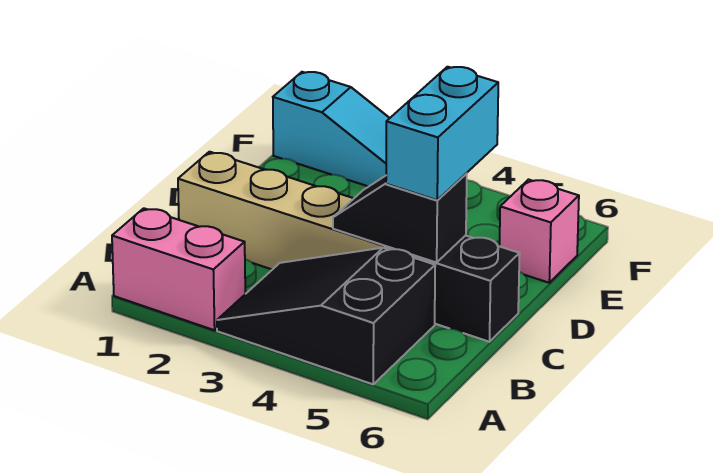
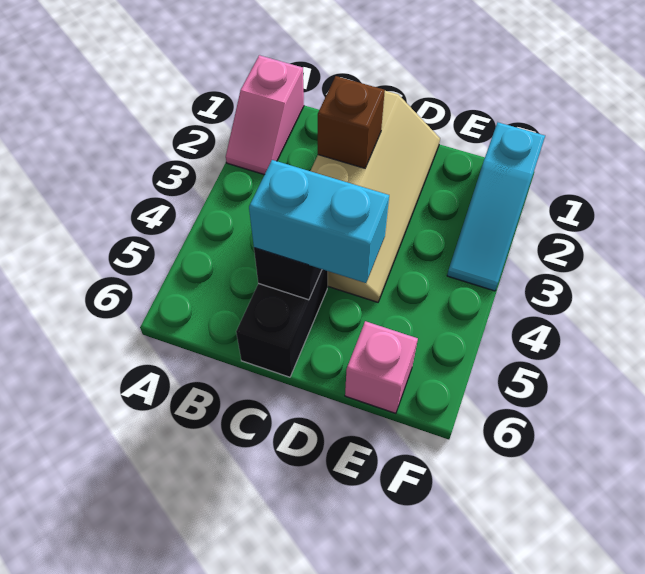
pink brick A1:A2 level 1 -> pink slope A1:A2 level 1 top 1
black slope A3:B5 level 1 top 5 -> none
none -> brown brick C2 level 2

